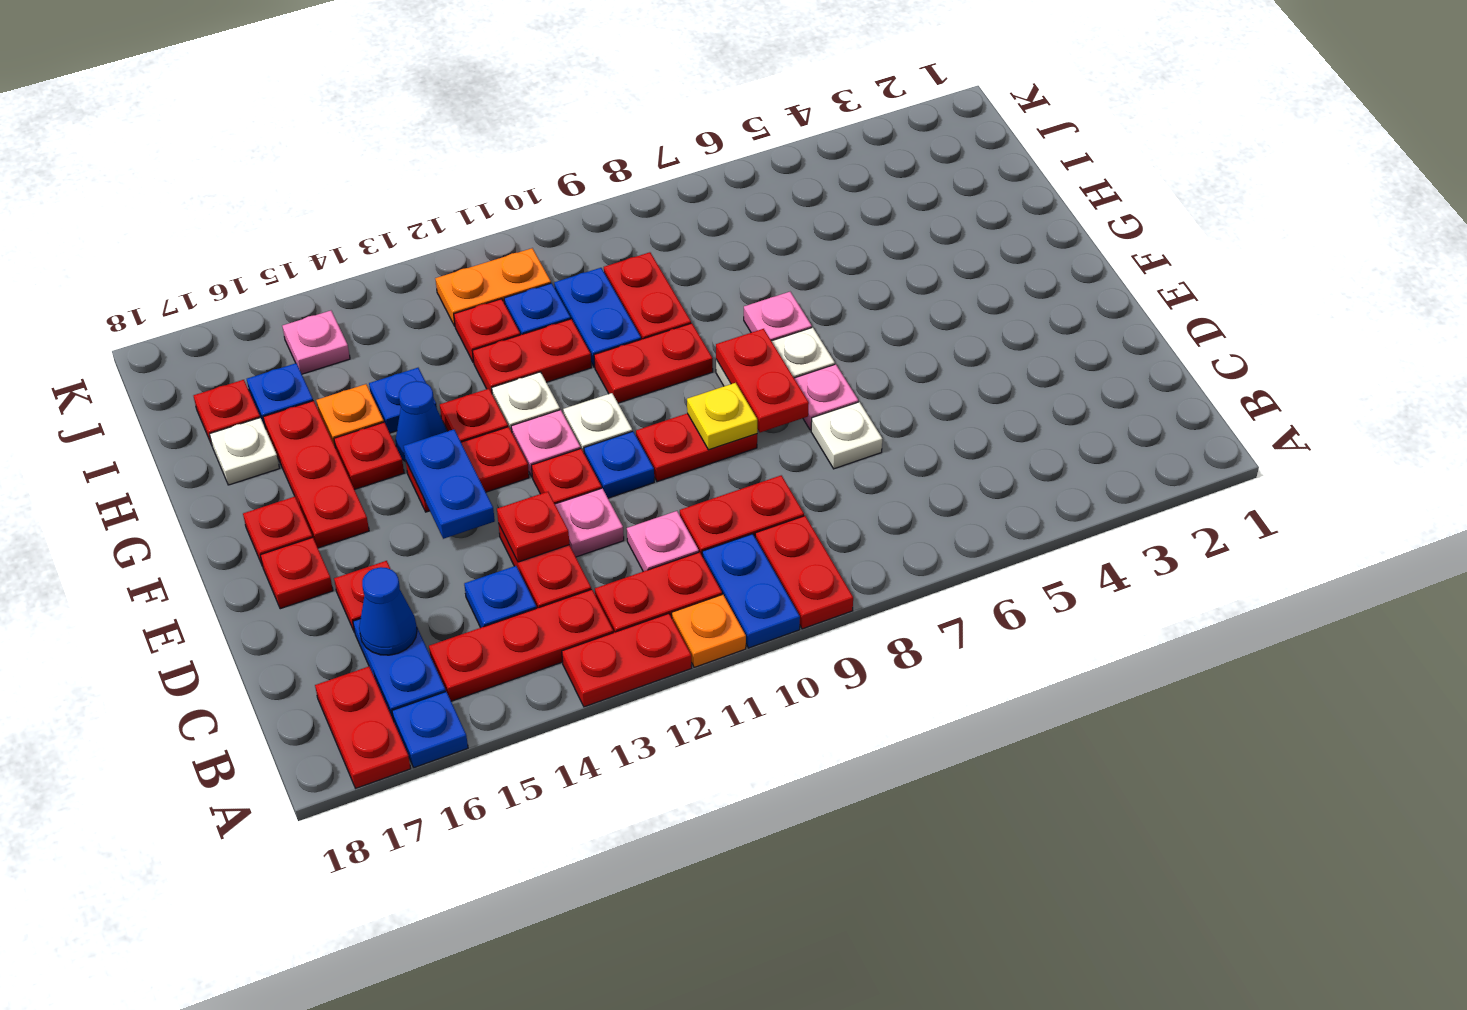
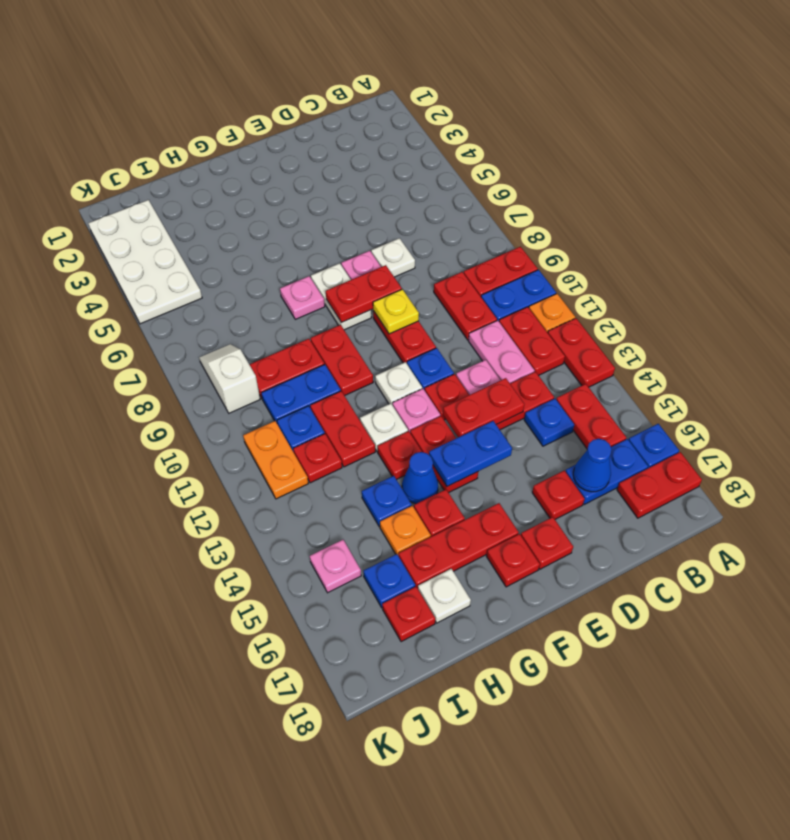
red plate B13:B15 level 1 -> red plate B14:B15 level 1
pink plate C11 level 1 -> pink plate C11:C12 level 1
red plate D13 level 2 -> red plate D13:E13 level 2
none -> white plate J2:K5 level 1
none -> white slope J8:J9 level 1 top 9

